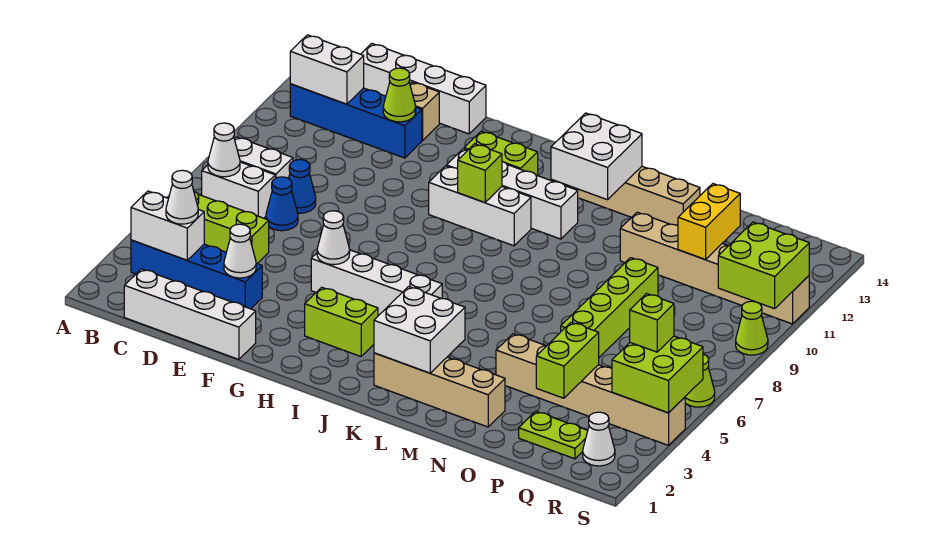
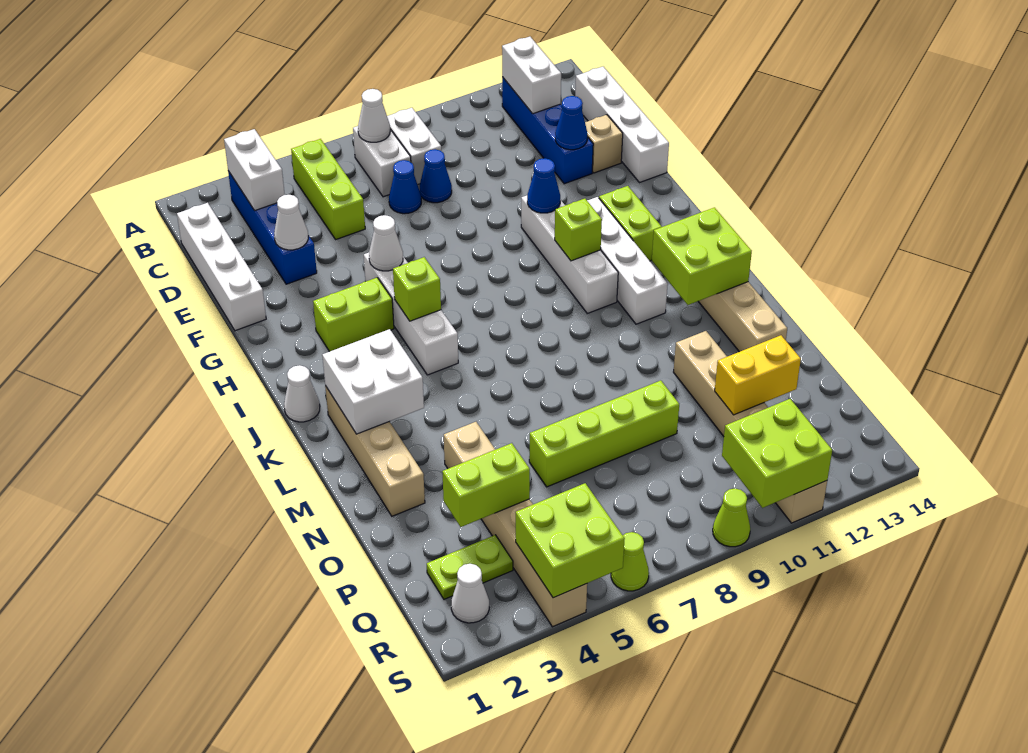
white cone C3 level 3 -> white cone J1 level 1
lime cone E12 level 2 -> blue cone E12 level 2
none -> blue cone G10 level 2
lime brick H3:I3 level 1 -> lime brick H3:H4 level 1
white brick H10:J10 level 1 -> white brick G10:J10 level 1
white brick K12:L13 level 2 -> lime brick K12:L13 level 2
lime plate P2:Q2 level 1 -> lime plate Q2:Q3 level 1
lime brick R5 level 3 -> lime brick I5 level 2

